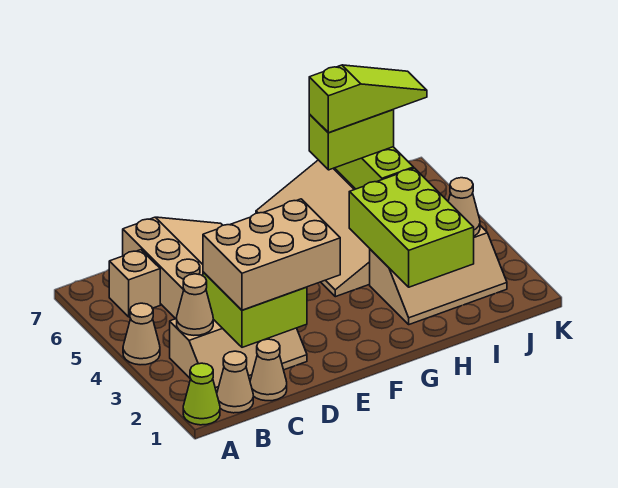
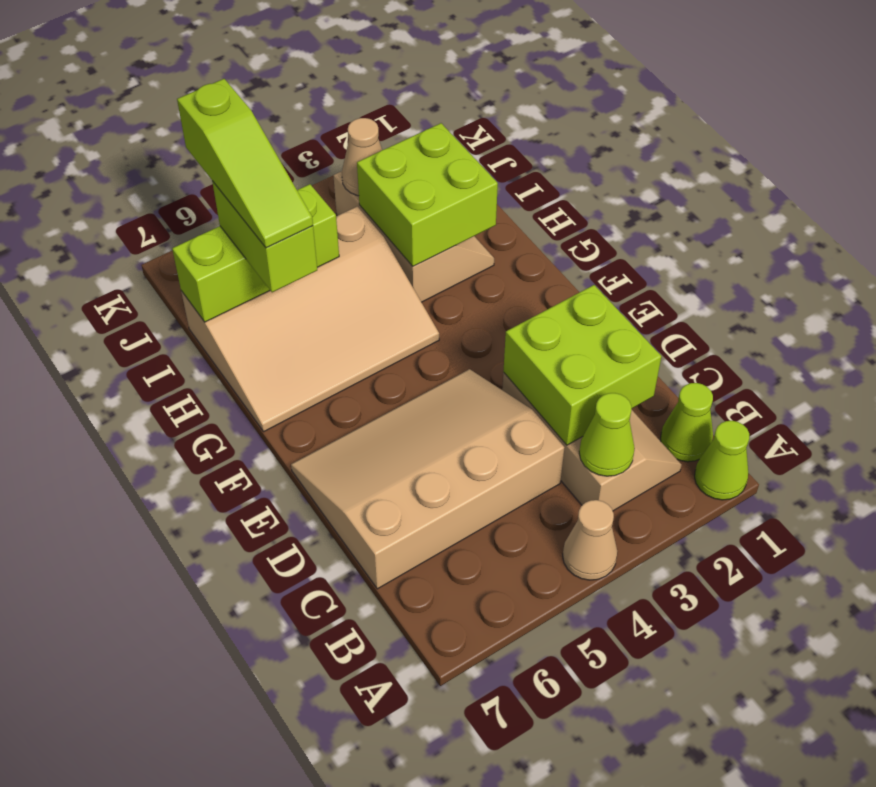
tan cone B1 level 1 -> lime cone B1 level 1
tan cone B3 level 2 -> lime cone B3 level 2
tan brick B6 level 1 -> none
tan cone C1 level 1 -> none
tan brick C2:E3 level 3 -> none
lime brick H2:I4 level 2 -> lime brick H2:I3 level 2
lime slope H6:J6 level 4 top H -> lime slope H6:J6 level 4 top J

